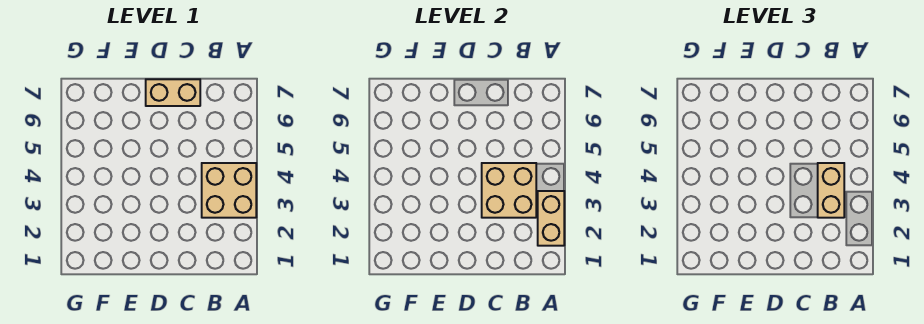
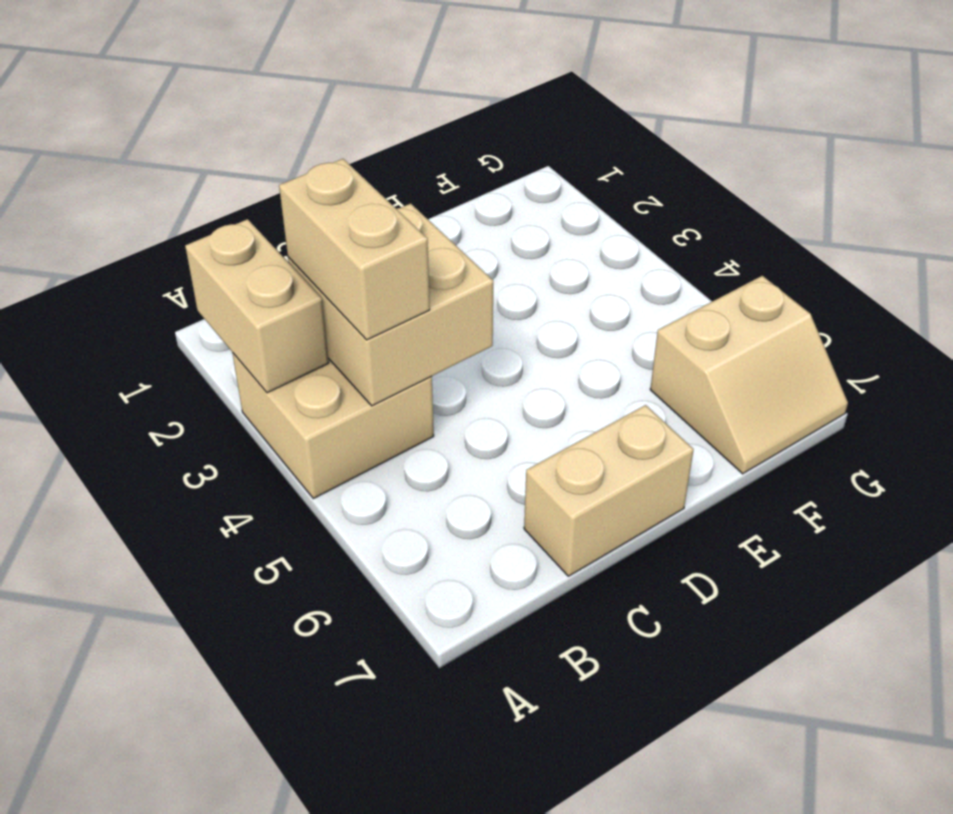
none -> tan slope F6:G7 level 1 top 6

